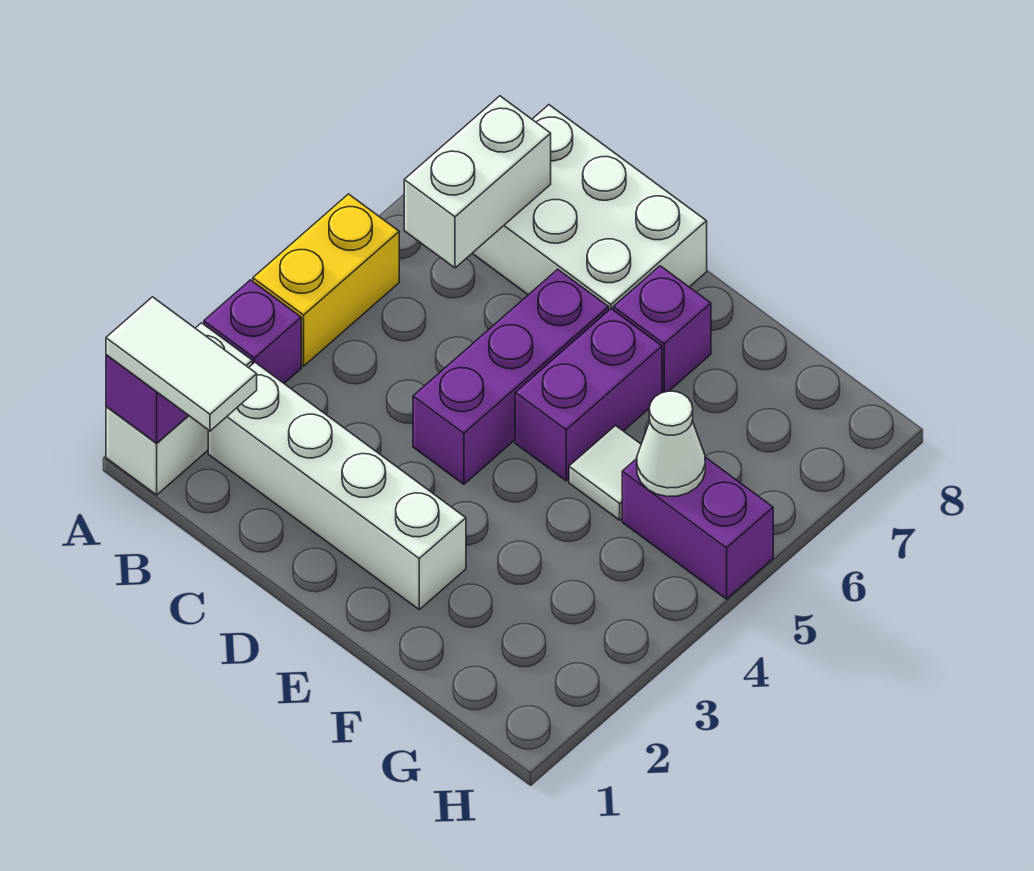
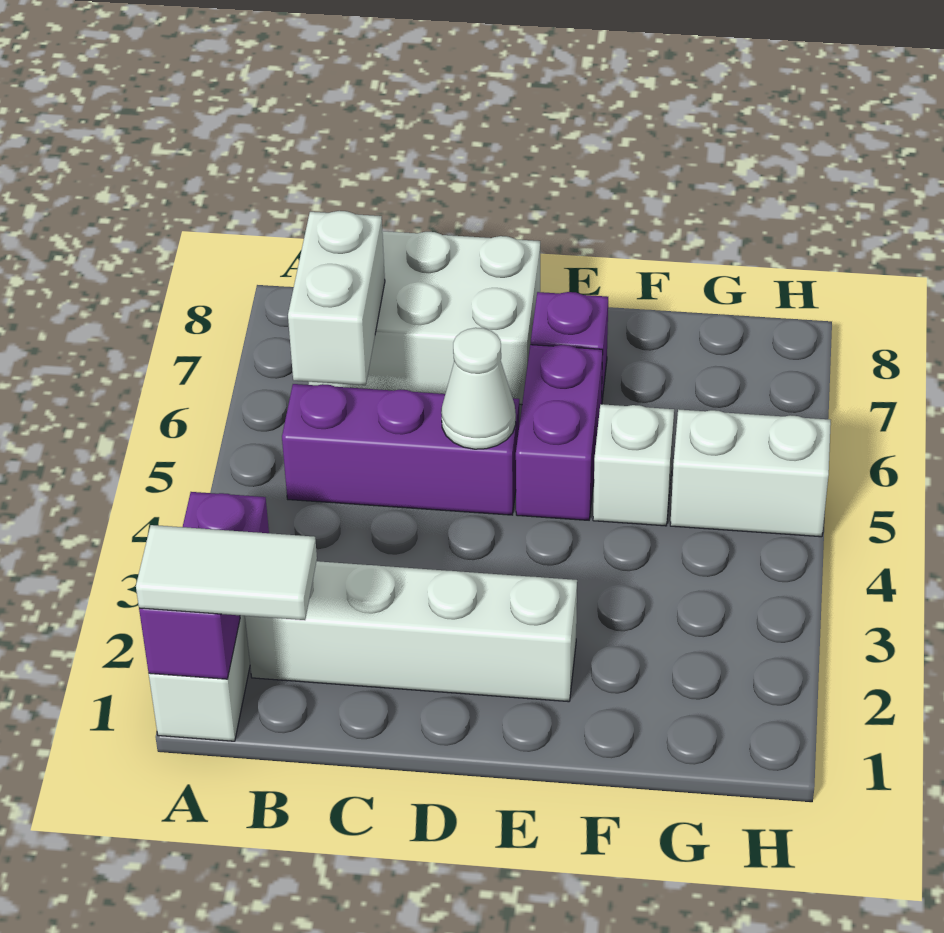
yellow brick A4:A5 level 1 -> none
purple brick D4:D6 level 1 -> purple brick B5:D5 level 1
white tile F5 level 1 -> white brick F5 level 1
purple brick G5:H5 level 1 -> white brick G5:H5 level 1
white cone G5 level 2 -> white cone D5 level 2

